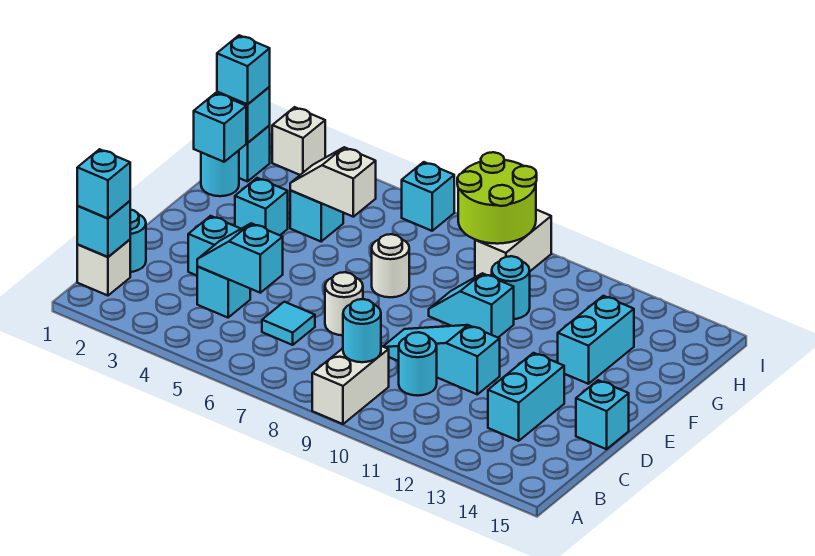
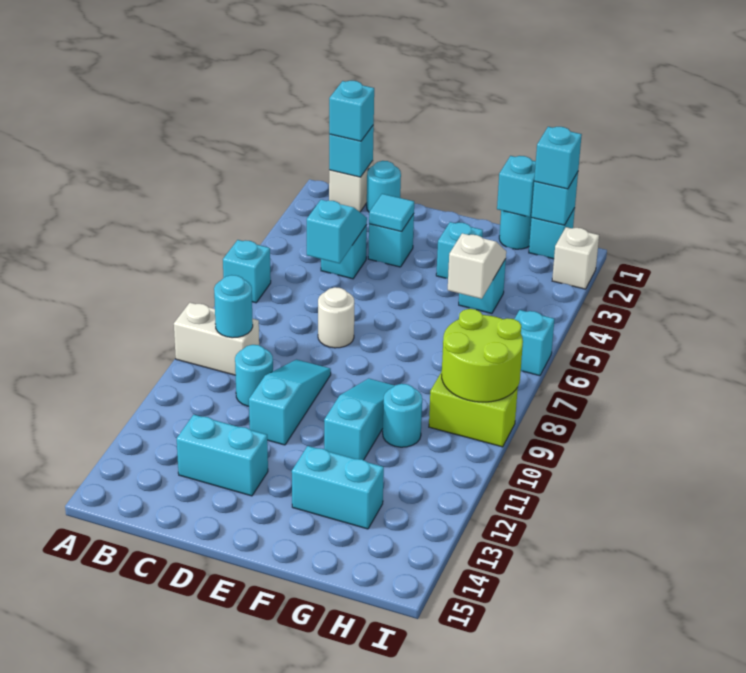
cyan tile C6 level 1 -> cyan tile D3 level 2
cyan brick D15 level 1 -> cyan brick A6 level 1
white round brick F7 level 1 -> none
cyan slope F9:F10 level 1 top 10 -> cyan slope F9:F11 level 1 top 11
white brick H9:I9 level 1 -> lime brick H9:I9 level 1

